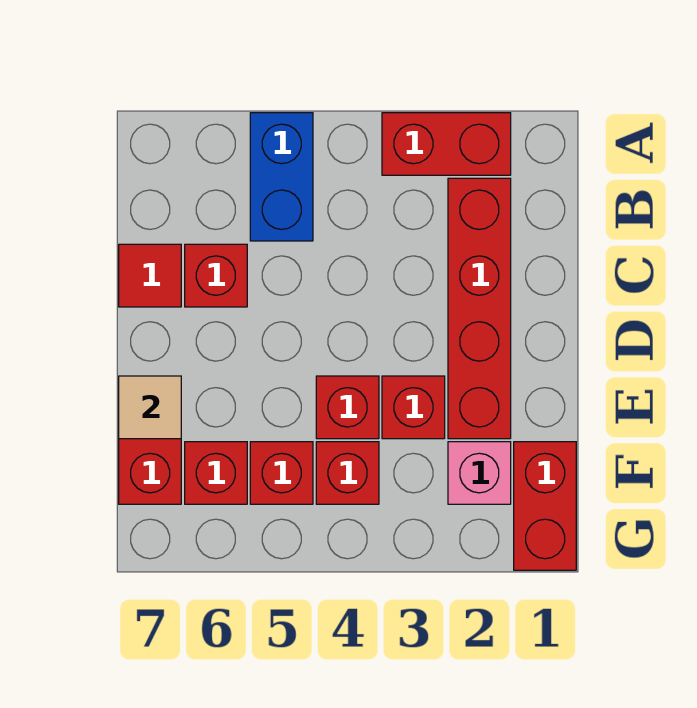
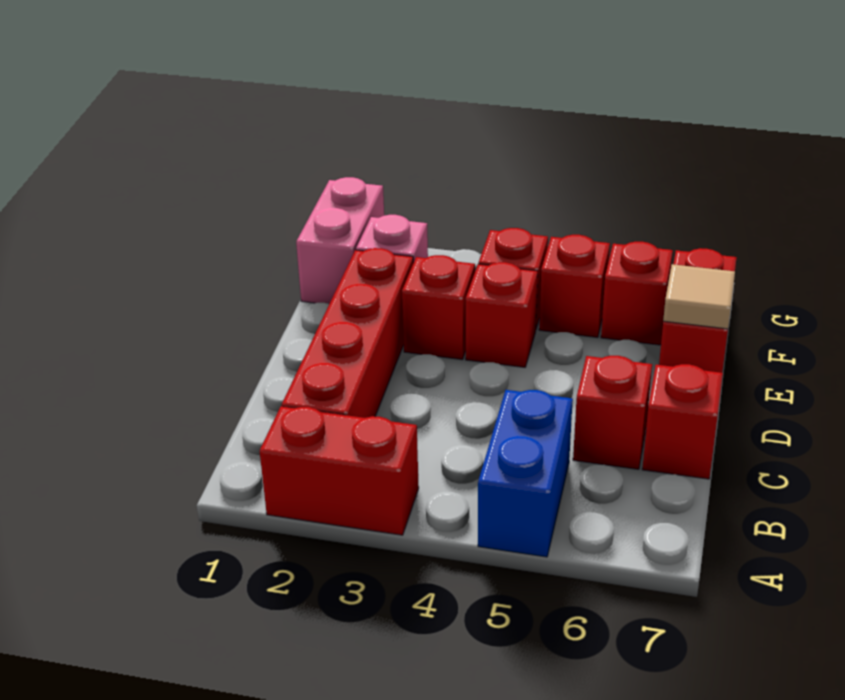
red tile C7 level 1 -> red brick C7 level 1
red brick F1:G1 level 1 -> pink brick F1:G1 level 1

